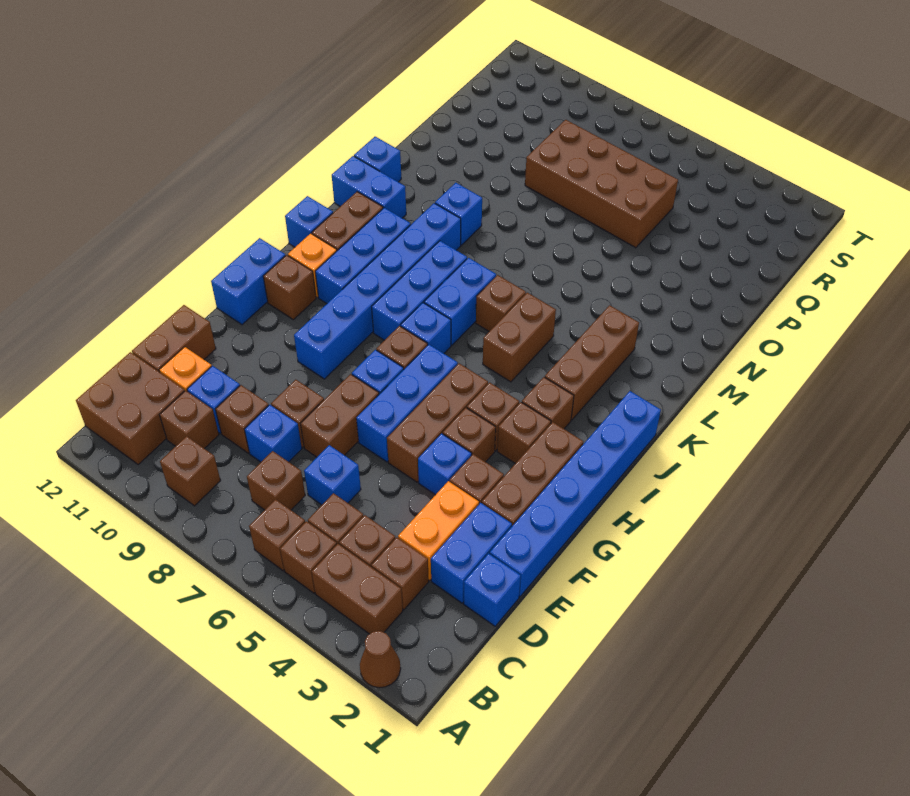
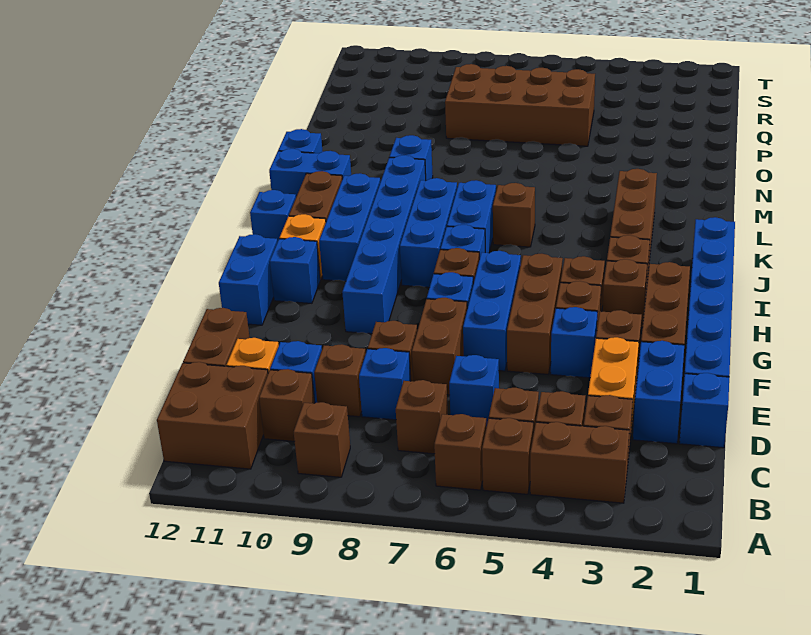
brown cone A2 level 1 -> none
brown brick H11 level 1 -> blue brick H11 level 1
brown brick J5:K5 level 1 -> none

